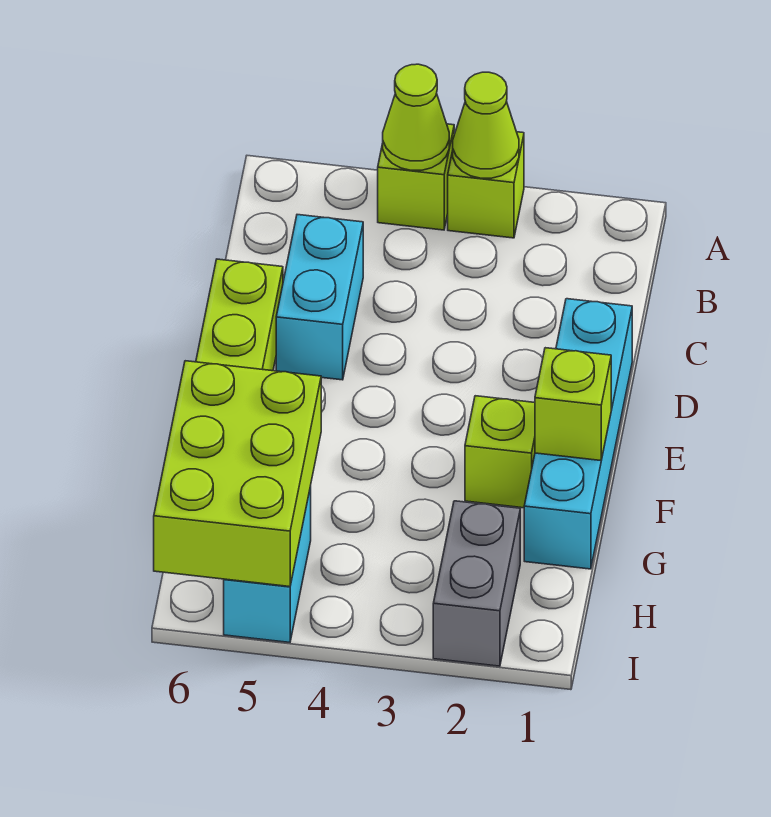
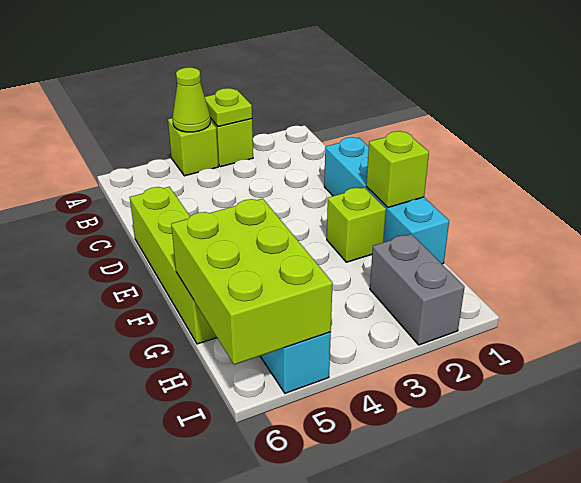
lime cone A3 level 2 -> lime plate A3 level 2
cyan brick C5:D5 level 1 -> none

